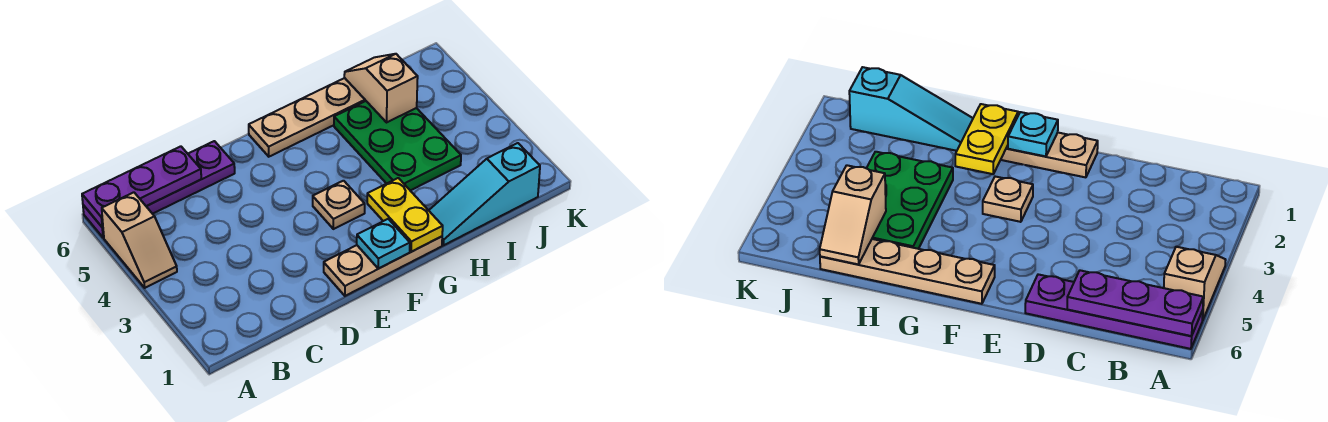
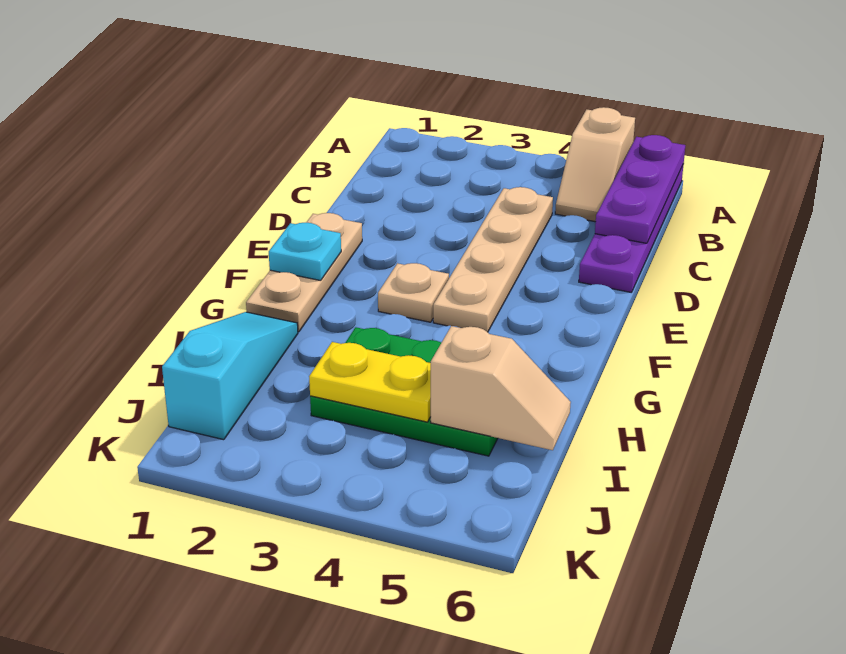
tan slope A4:A5 level 1 top 5 -> tan slope A5:B5 level 1 top A
tan plate F6:I6 level 1 -> tan plate C4:F4 level 1
yellow plate G1:G2 level 2 -> yellow plate I3:I4 level 2

